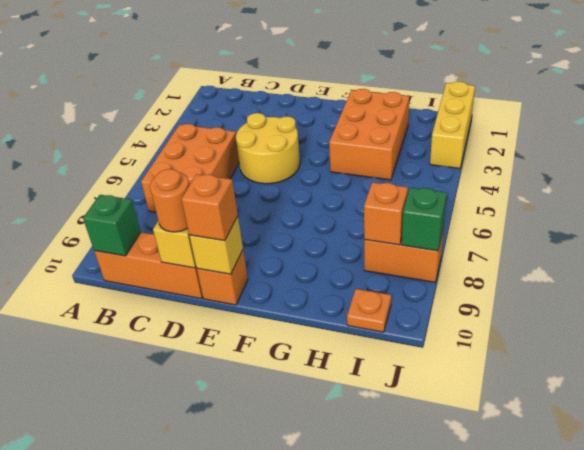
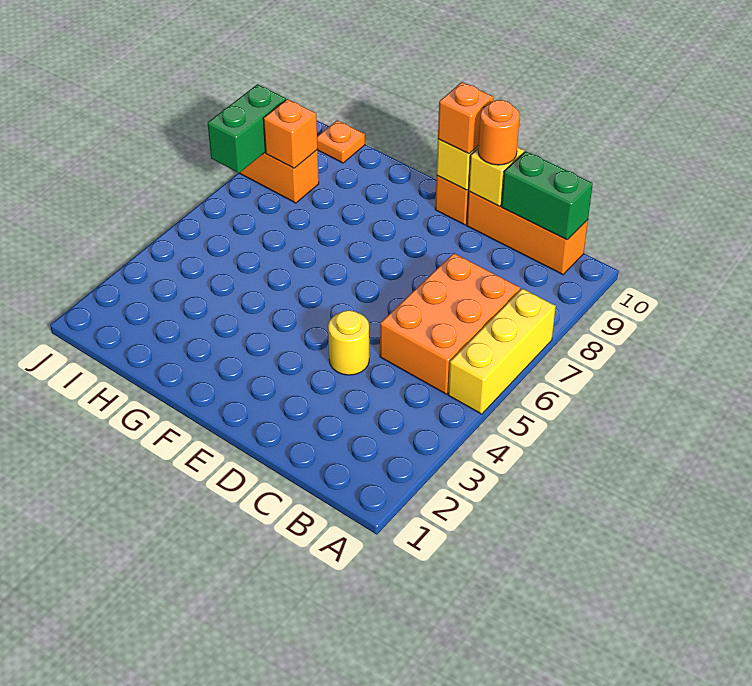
green brick B10 level 2 -> green brick B10:C10 level 2
yellow round brick D4:E5 level 1 -> yellow round brick D4 level 1
orange brick G2:H4 level 1 -> none
yellow brick J1:J3 level 1 -> yellow brick A5:A7 level 1
green brick J8 level 2 -> green brick J7:J8 level 2

